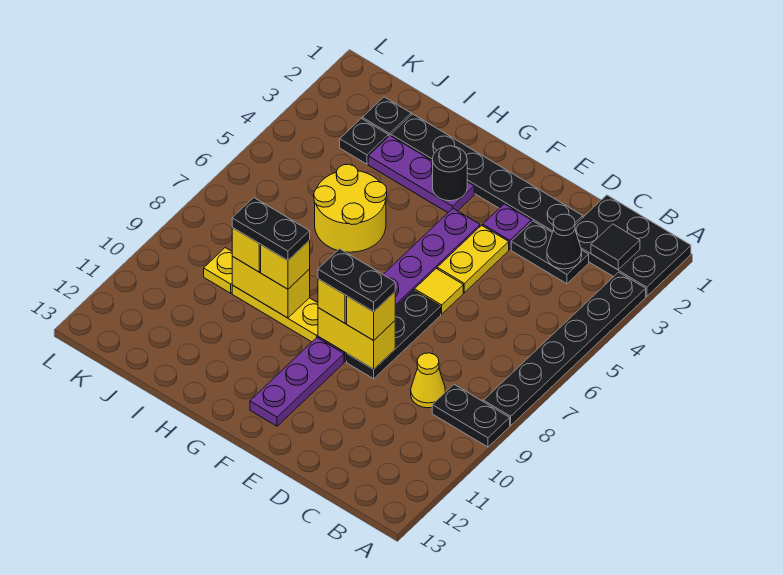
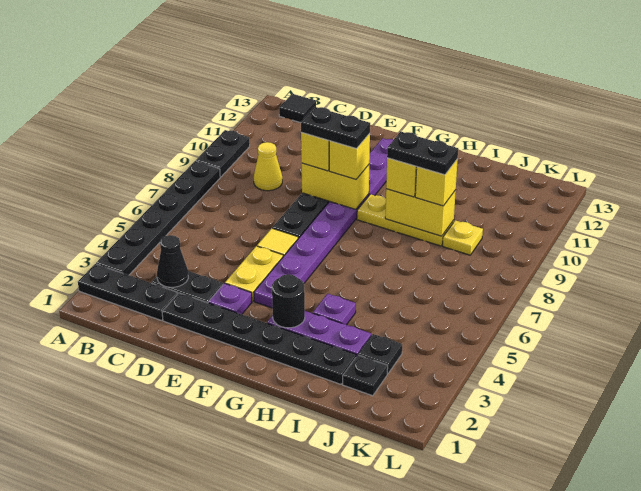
black plate A1:C2 level 1 -> black plate A2:C2 level 1
black plate A9:B9 level 1 -> black plate A9:A10 level 1
black tile B2 level 2 -> black tile B13 level 1
none -> purple plate H4 level 1
yellow round brick H5:I6 level 1 -> none

